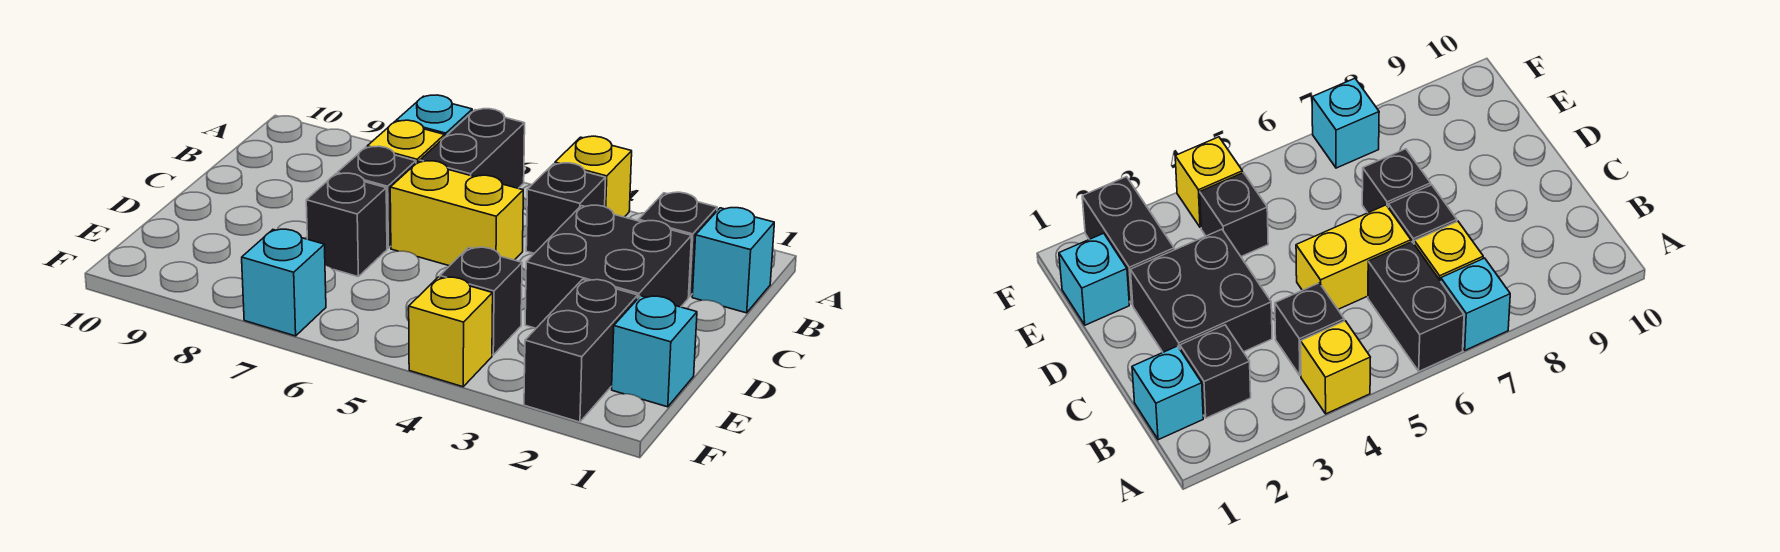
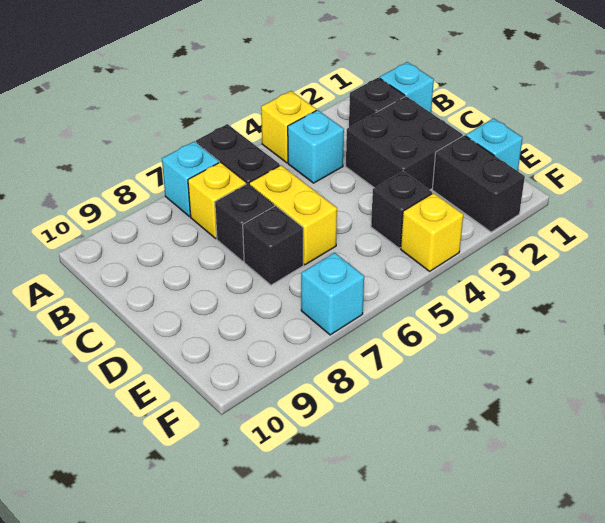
black brick B4 level 1 -> cyan brick B4 level 1
yellow brick C5:C6 level 1 -> yellow brick C6:D6 level 1

